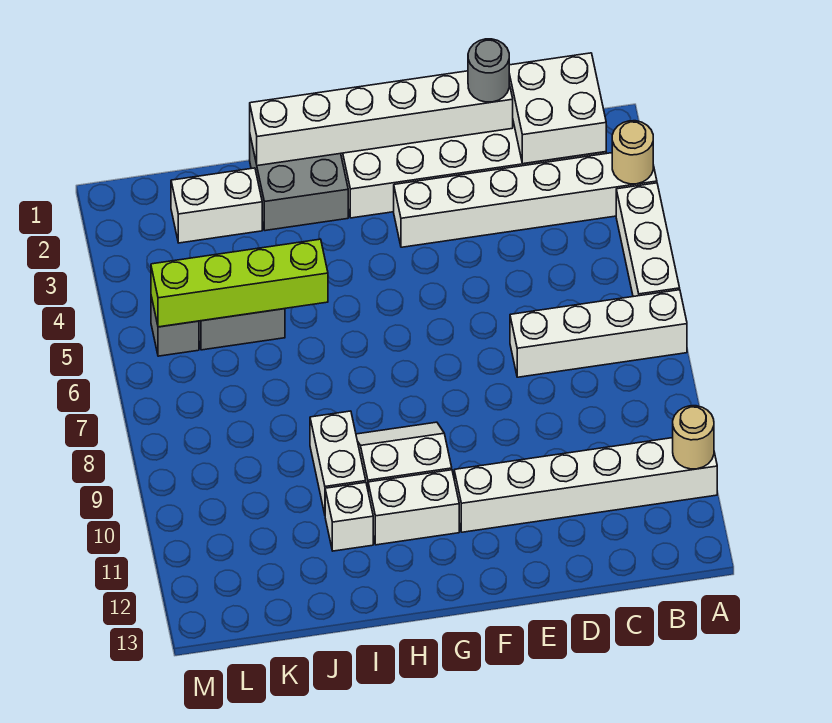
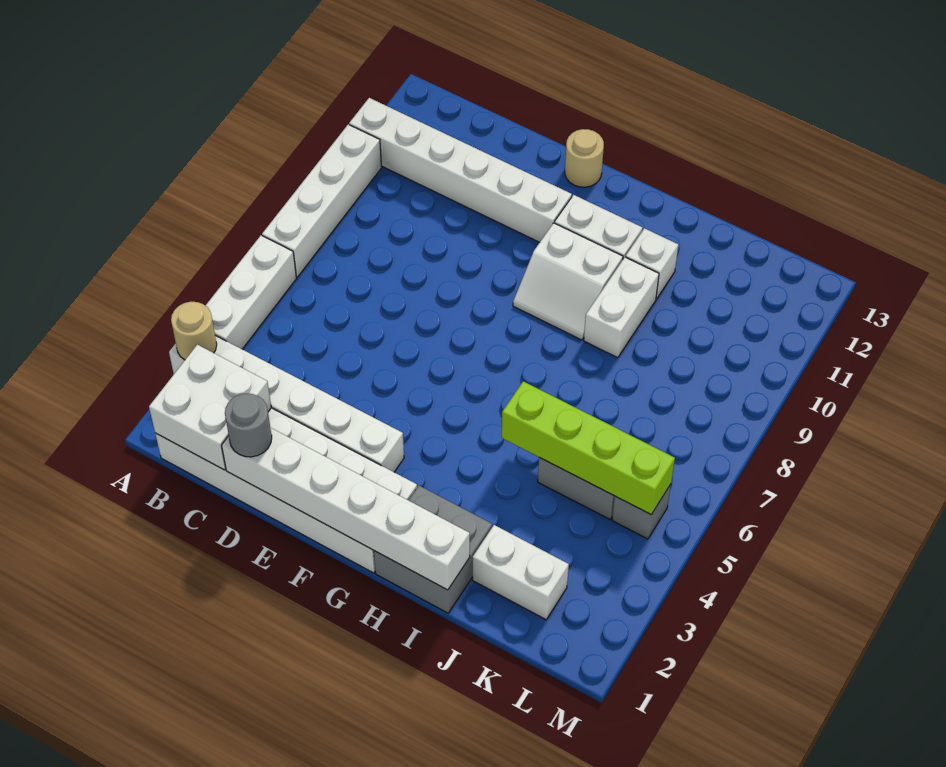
white brick A7:D7 level 1 -> white brick A7:A10 level 1
tan round brick A11 level 2 -> tan round brick F13 level 1

